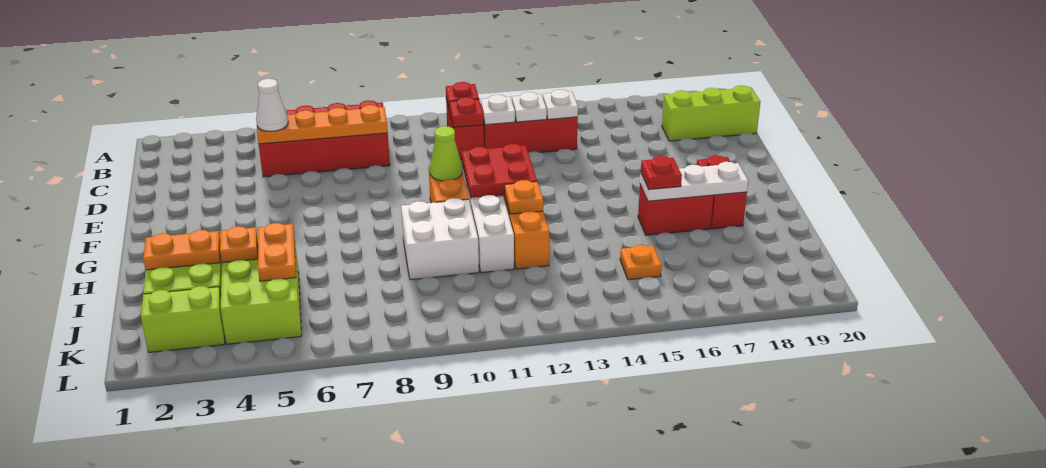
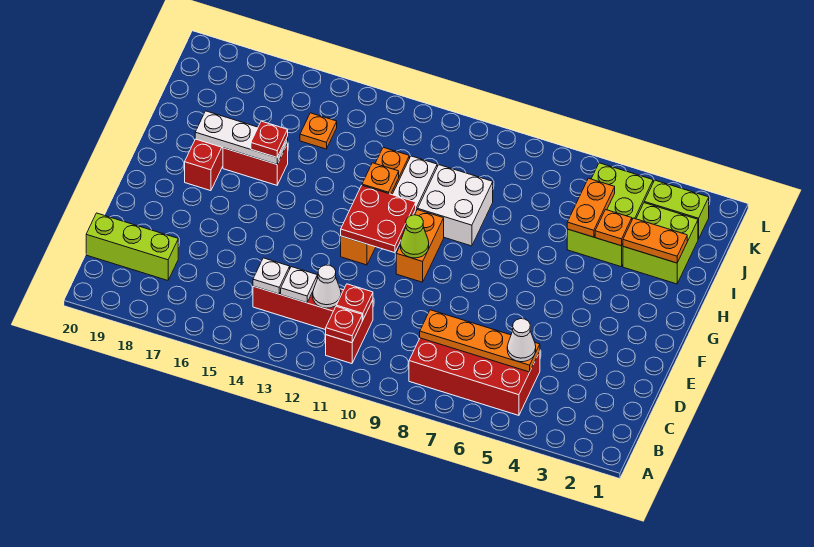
white plate C12 level 2 -> white cone C12 level 2

